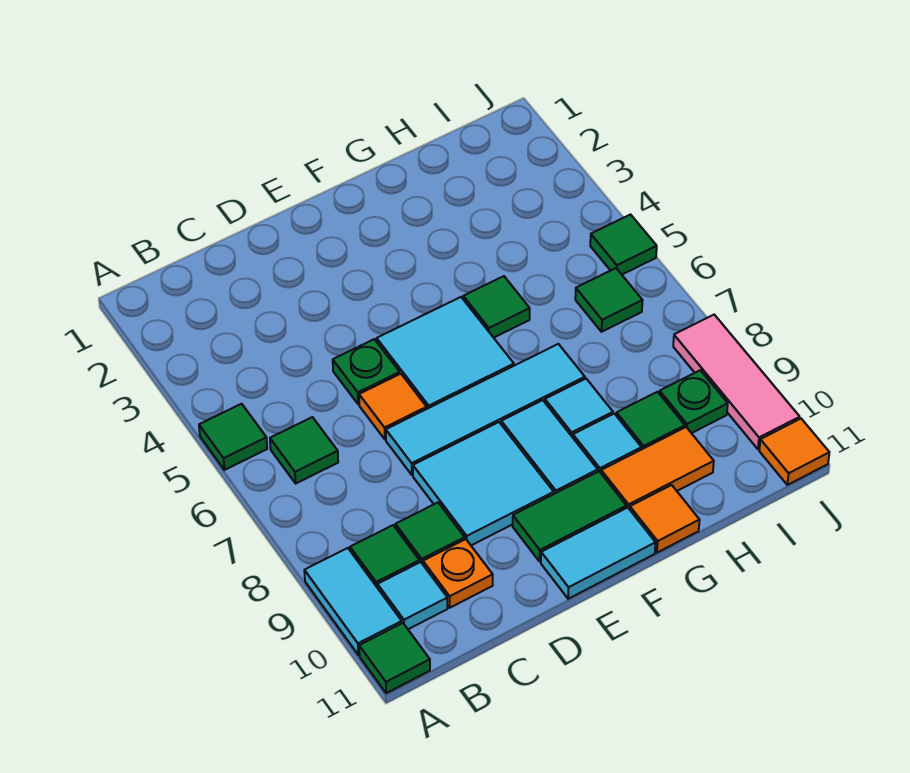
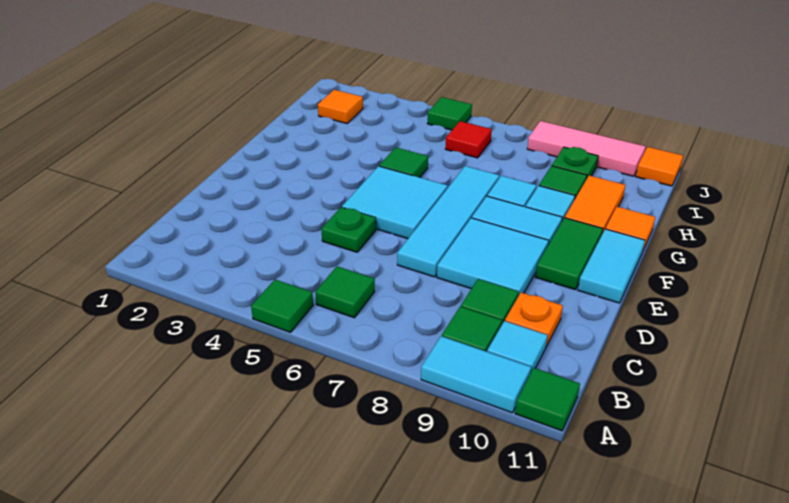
orange tile D6 level 1 -> orange tile I2 level 1
green tile I6 level 1 -> red tile I6 level 1

